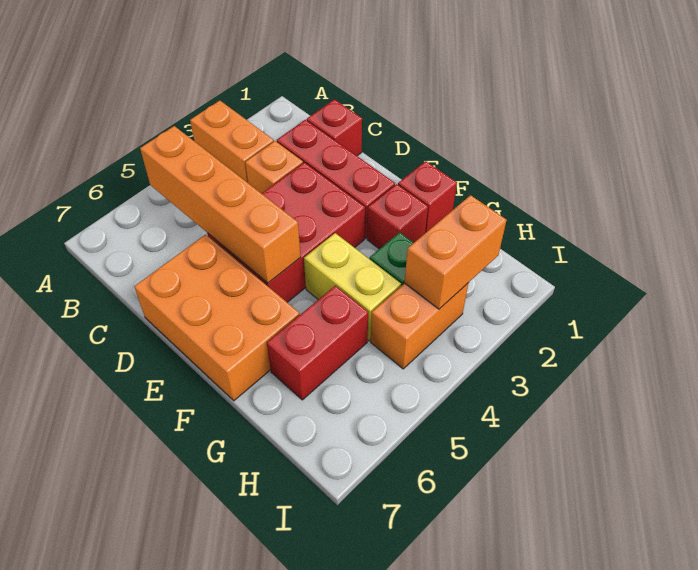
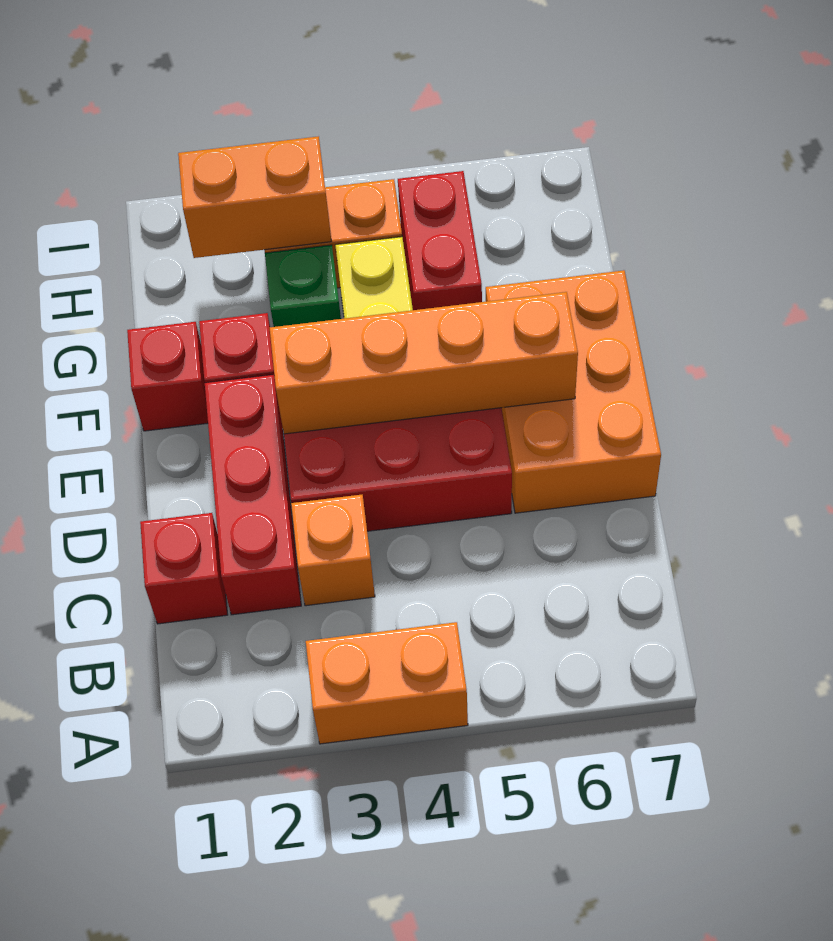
orange brick A3:B3 level 1 -> orange brick A3:A4 level 1
orange brick B5:E5 level 2 -> orange brick E3:E6 level 2
red brick G5:G6 level 1 -> red brick G5:H5 level 1

